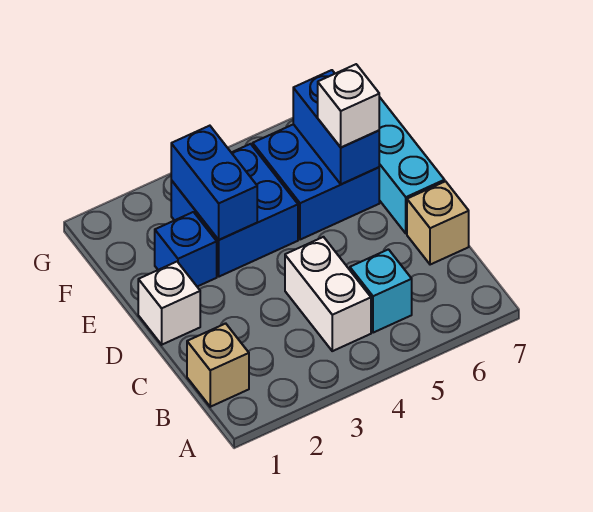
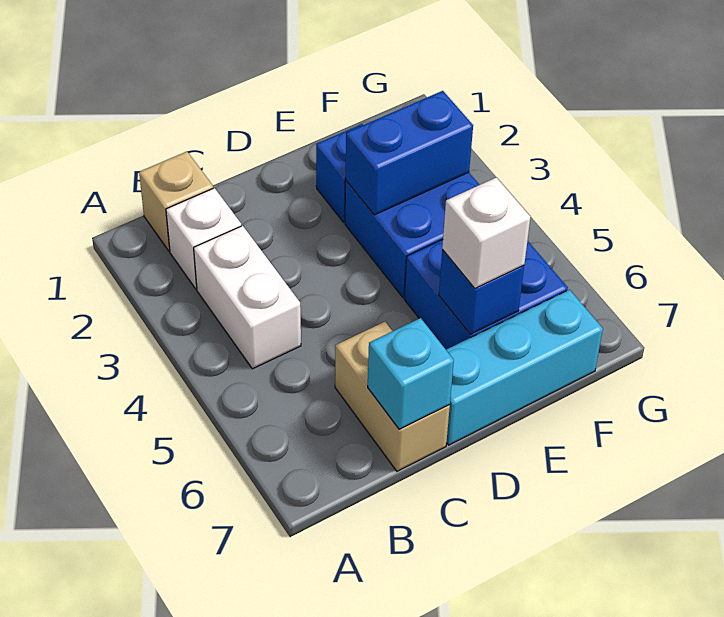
white brick B4:C4 level 1 -> white brick B3:B4 level 1
cyan brick B5 level 1 -> cyan brick C7 level 2
tan brick C7 level 1 -> tan brick C6:C7 level 1
white brick D1 level 1 -> white brick B2 level 1
blue brick E6:F6 level 2 -> blue brick E6 level 2

